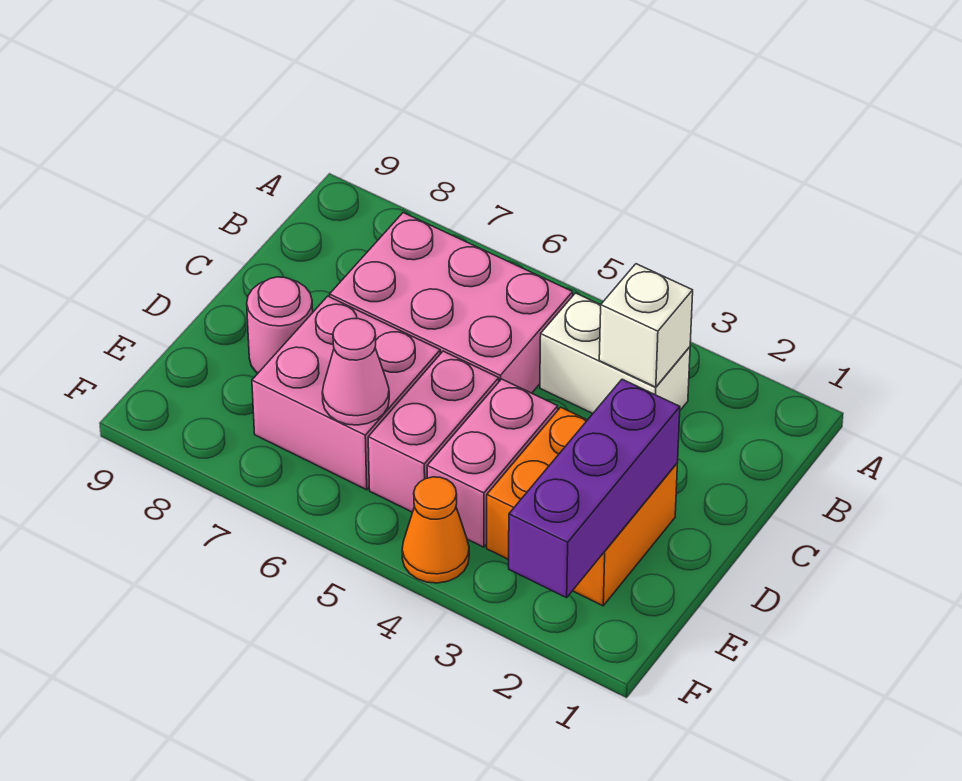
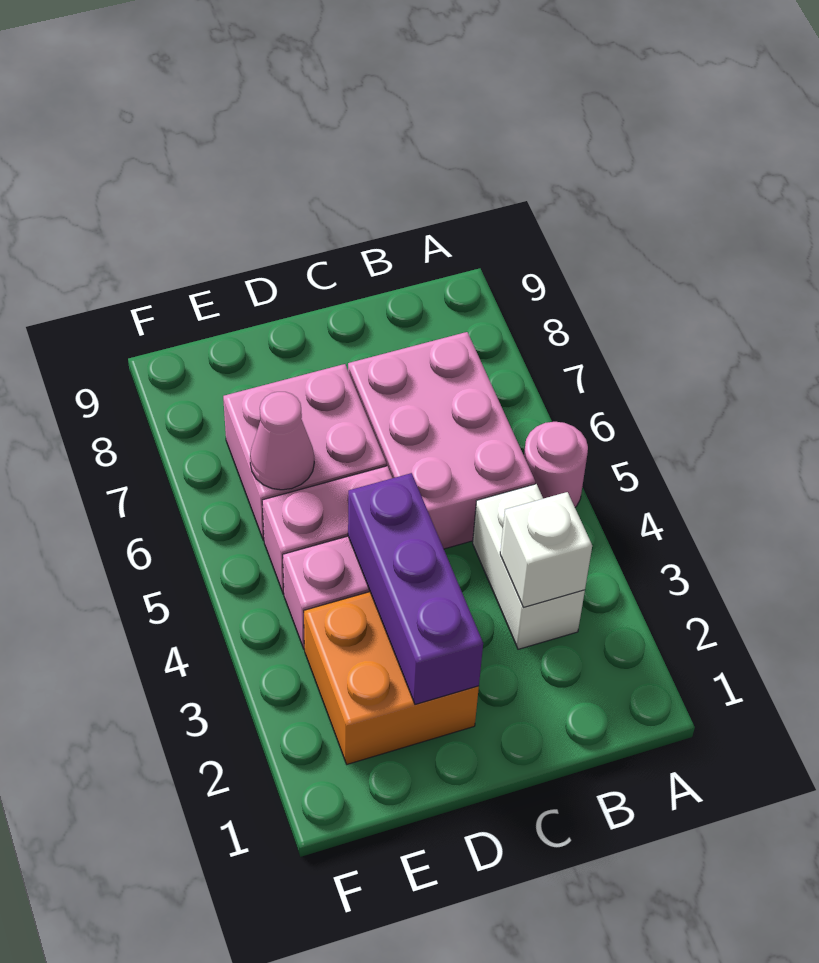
purple brick D2:F2 level 2 -> purple brick D2:D4 level 2
pink round brick D8 level 1 -> pink round brick A5 level 1
orange cone F4 level 1 -> none

